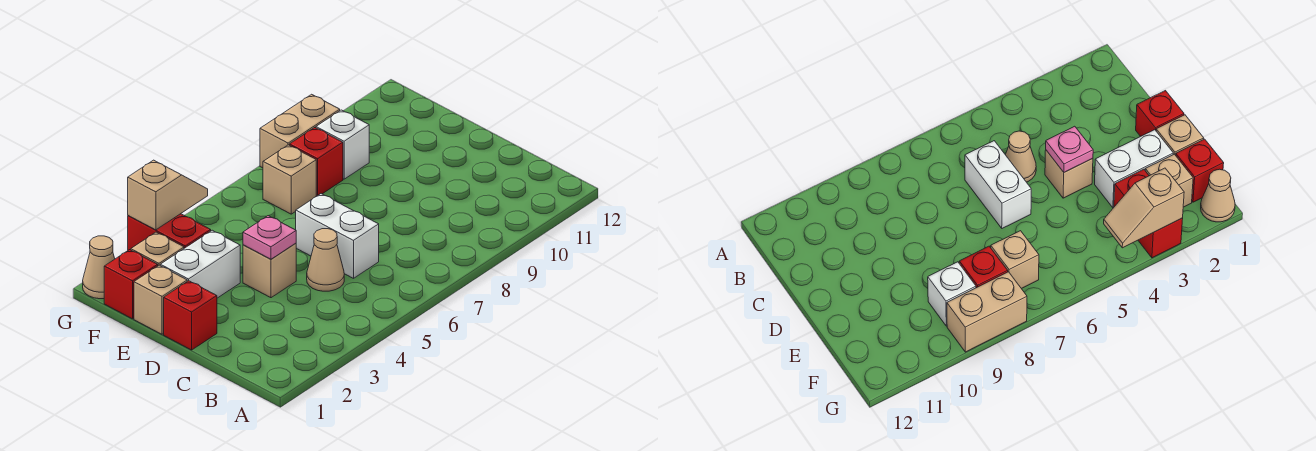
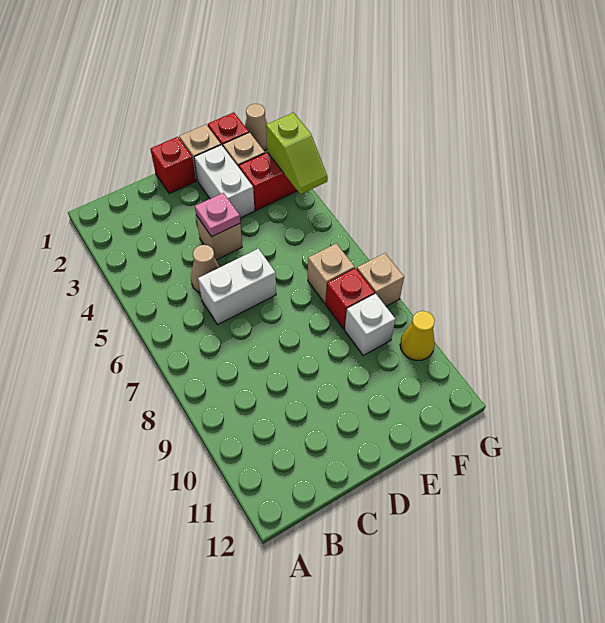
tan slope G3:G4 level 2 top 3 -> lime slope G3:G4 level 2 top 3
tan brick G8:G9 level 1 -> tan brick G8 level 1
none -> yellow cone G10 level 1

